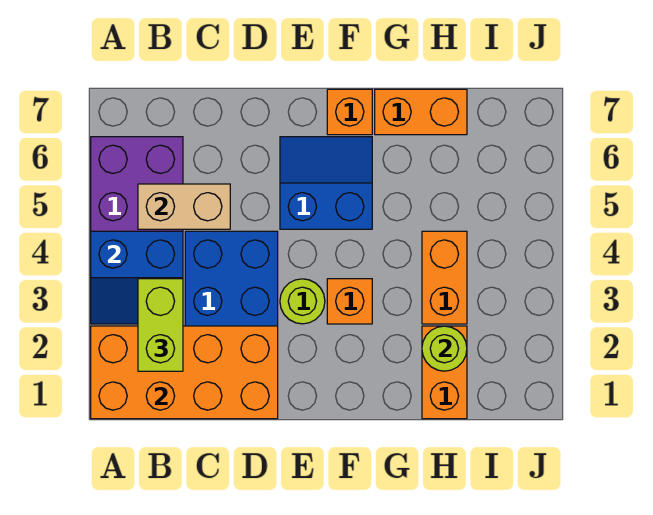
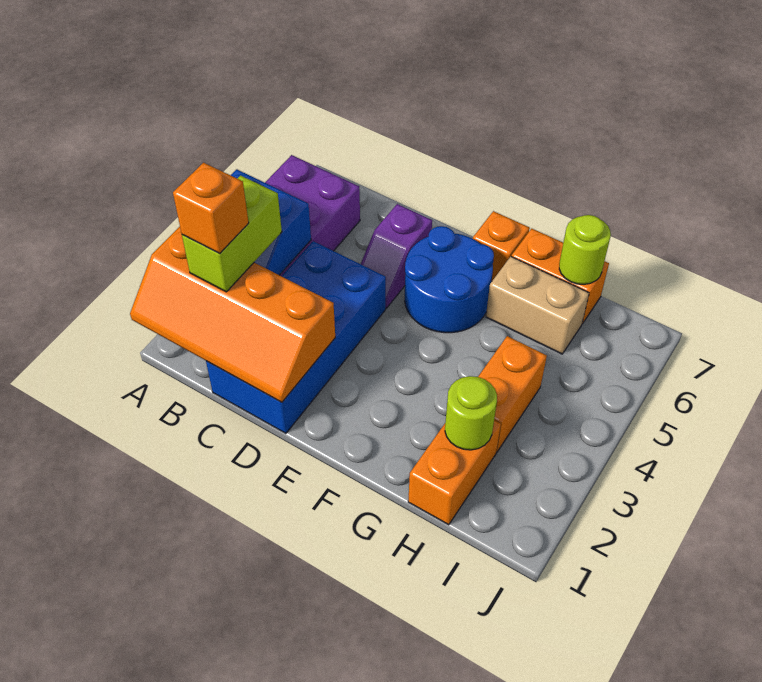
orange brick A1:D2 level 2 -> orange slope A1:D2 level 2 top 2
tan brick B5:C5 level 2 -> tan brick G6:H6 level 1
none -> purple slope D5:D6 level 1 top 6
lime round brick E3 level 1 -> lime round brick H7 level 2
blue slope E5:F6 level 1 top 5 -> blue round brick E5:F6 level 1
orange brick F3 level 1 -> orange brick B2 level 4

